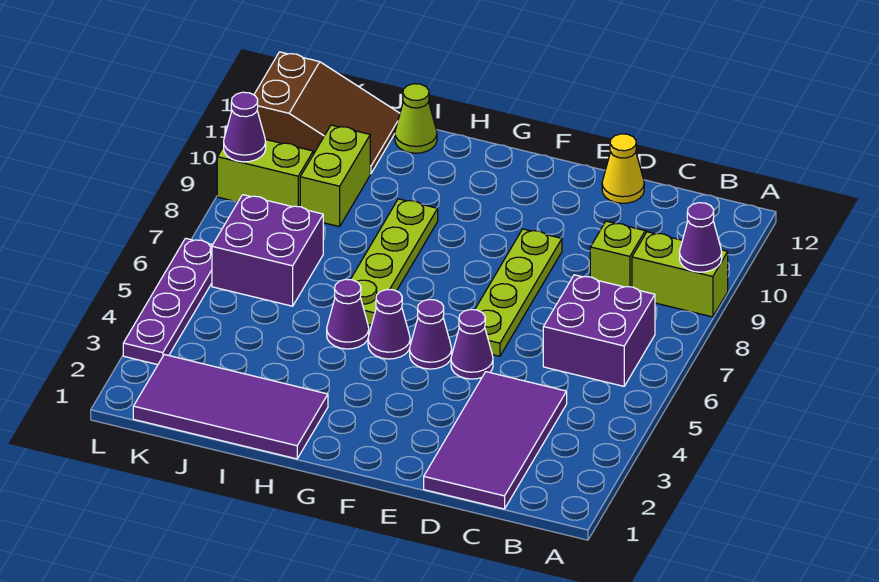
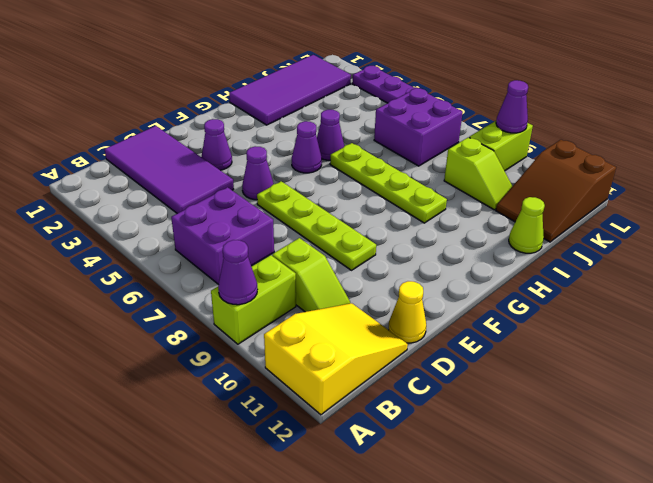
none -> yellow slope A11:C12 level 1 top A
purple cone F5 level 1 -> purple cone E3 level 1
lime brick J9:J10 level 1 -> lime slope J9:J10 level 1 top 9

